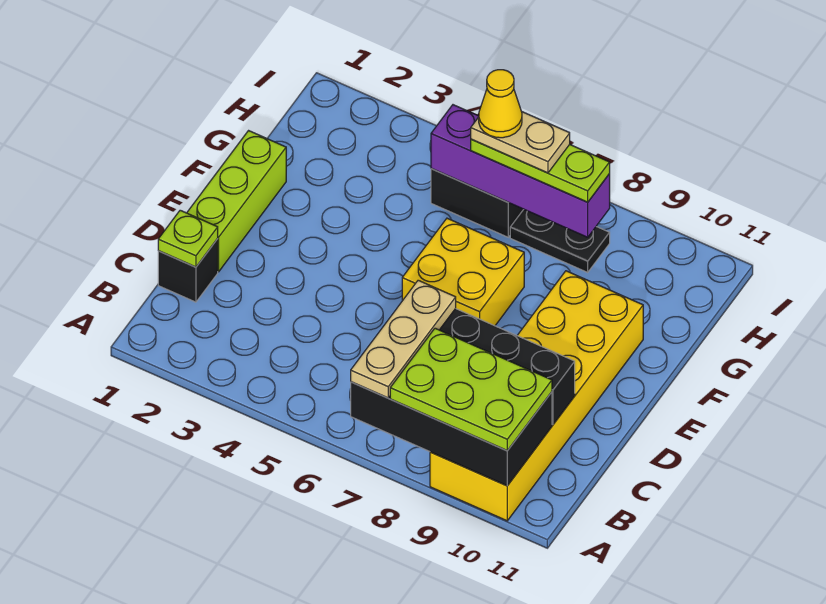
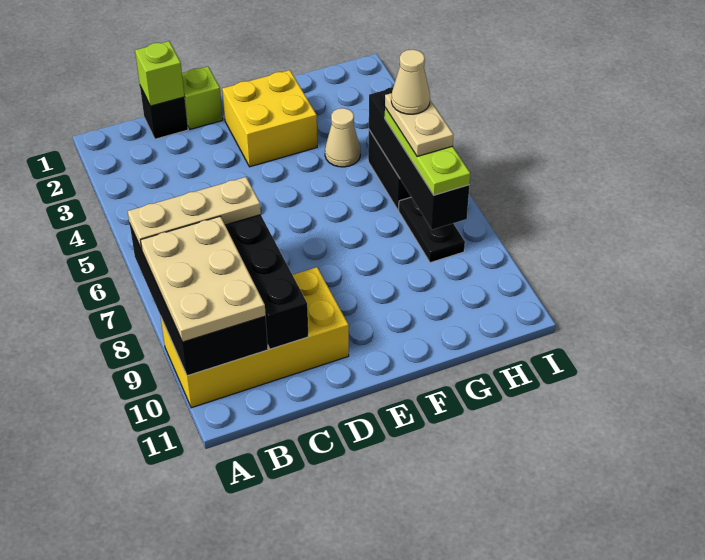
lime plate A8:B10 level 3 -> tan plate A8:B10 level 3
yellow brick A9:F10 level 1 -> yellow brick A9:D10 level 1
lime plate C1 level 2 -> lime brick C1 level 2
lime brick D1:F1 level 1 -> lime brick D1 level 1
yellow brick E6:F7 level 1 -> yellow brick E2:F3 level 1
none -> tan cone G4 level 1
purple brick H5:H8 level 2 -> black brick H5:H8 level 2
yellow cone H6 level 5 -> tan cone H6 level 5

